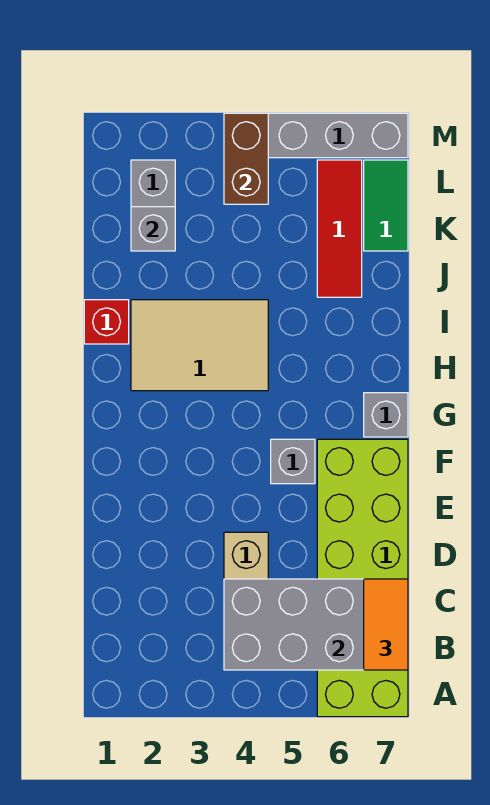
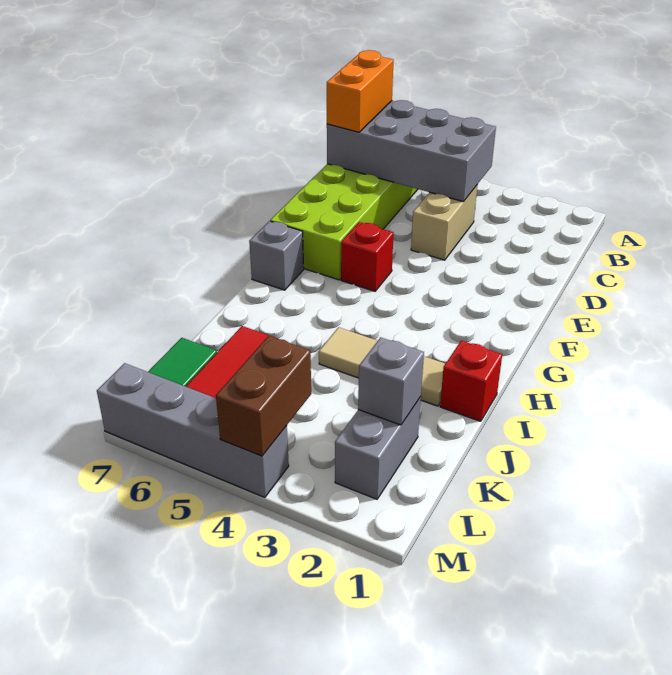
orange tile B7:C7 level 3 -> orange brick B7:C7 level 3
grey brick F5 level 1 -> red brick F5 level 1
tan tile H2:I4 level 1 -> tan tile I2:I4 level 1

